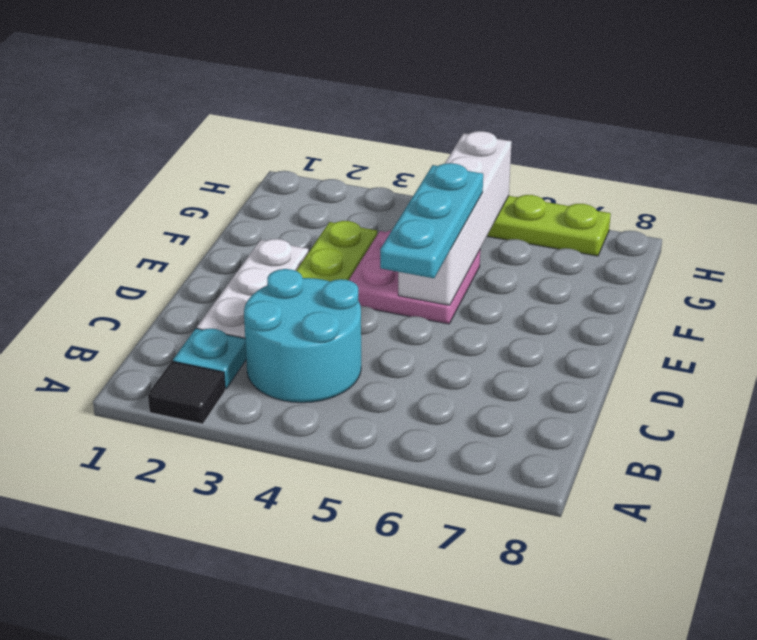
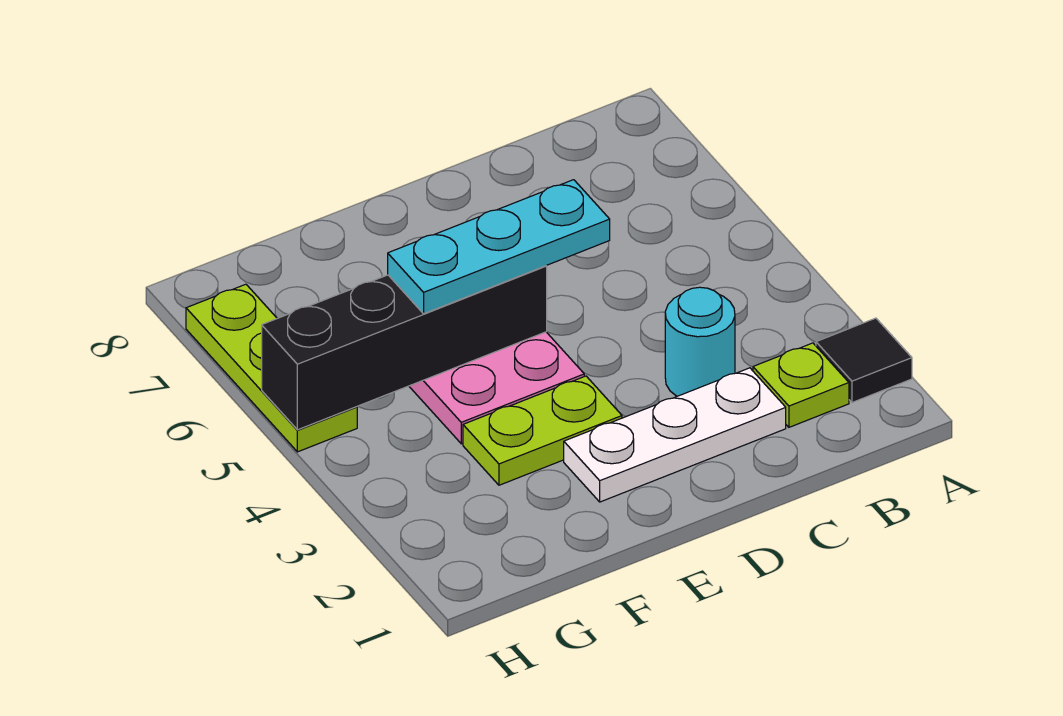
cyan plate B2 level 1 -> lime plate B2 level 1
cyan round brick B3:C4 level 1 -> cyan round brick C3 level 1
white brick E5:H5 level 2 -> black brick E5:H5 level 2

